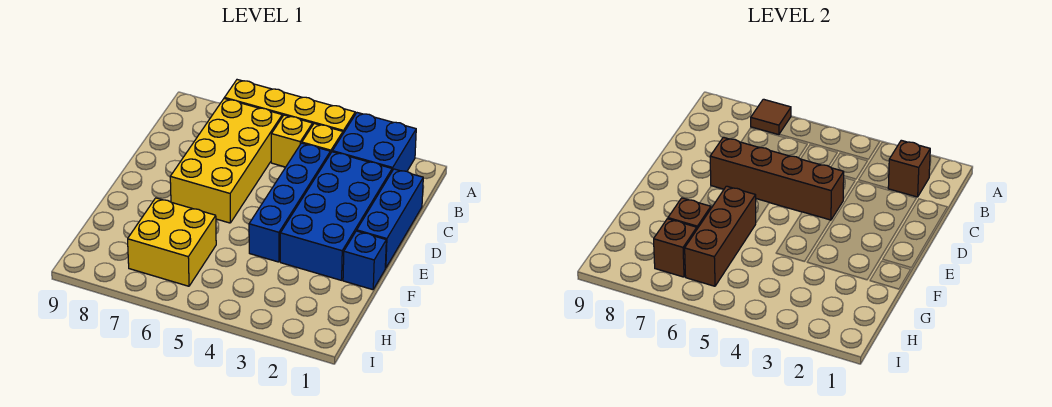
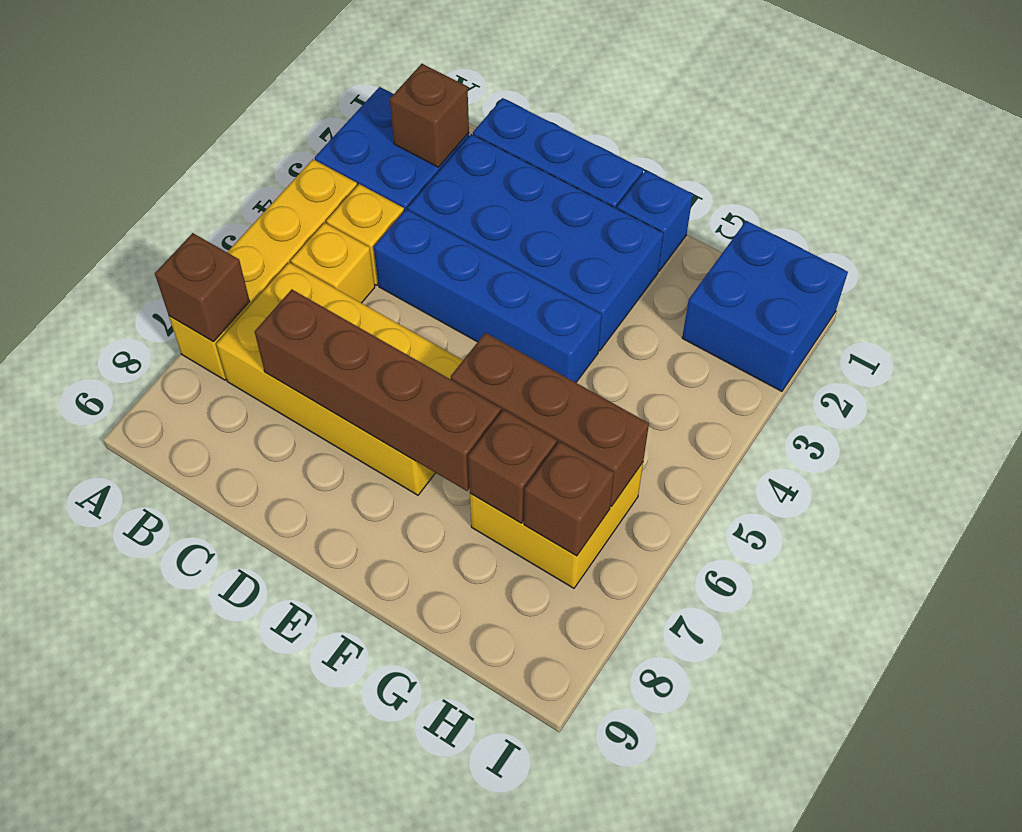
brown tile A7 level 2 -> brown brick A7 level 2
brown brick D4:D7 level 2 -> brown brick C7:F7 level 2
none -> blue brick H1:I2 level 1

